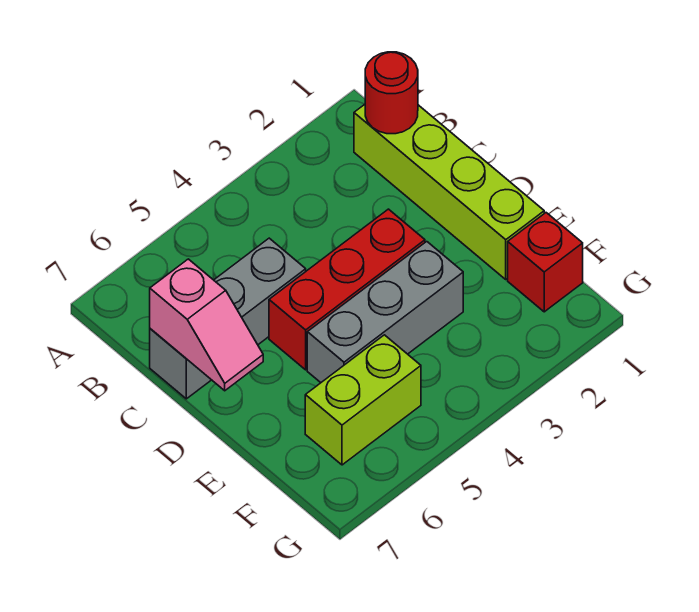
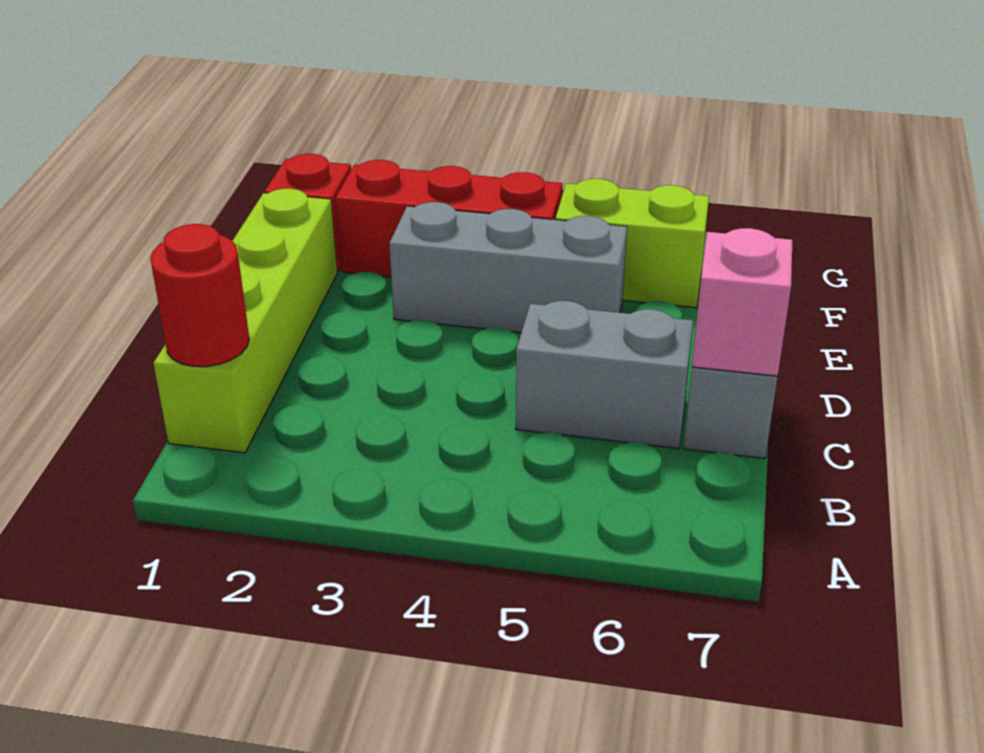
red brick D3:D5 level 1 -> red brick F2:F4 level 1

